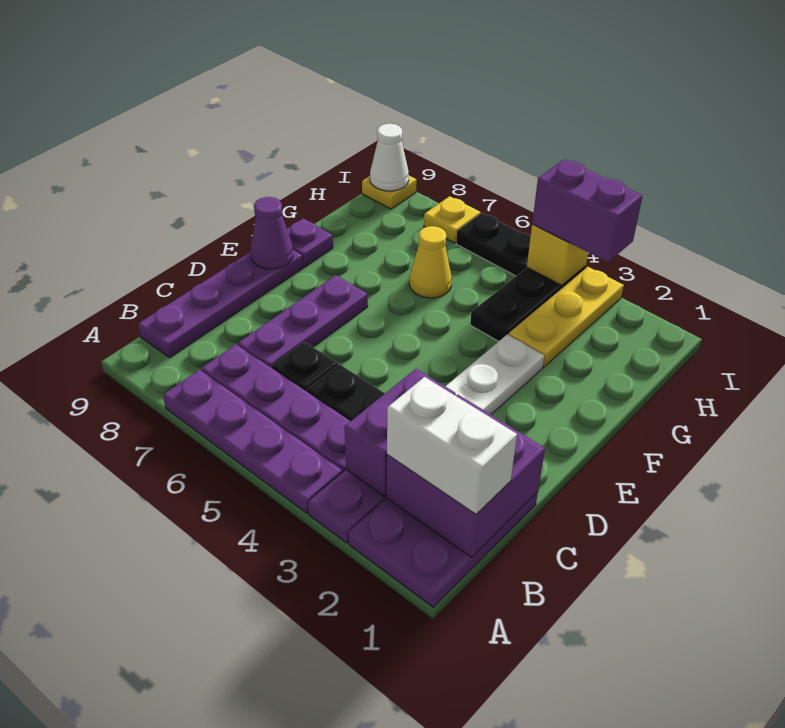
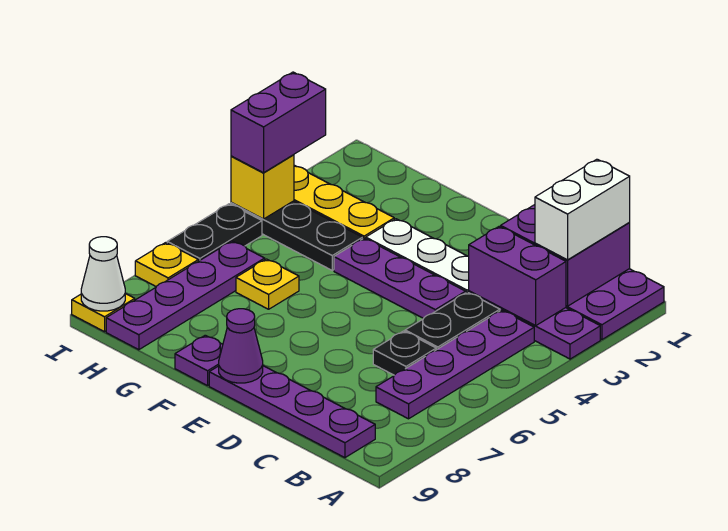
purple plate A4:A7 level 1 -> purple plate H6:H9 level 1
purple plate C7:E7 level 1 -> purple plate D4:F4 level 1
yellow cone G6 level 1 -> yellow plate G6 level 1

